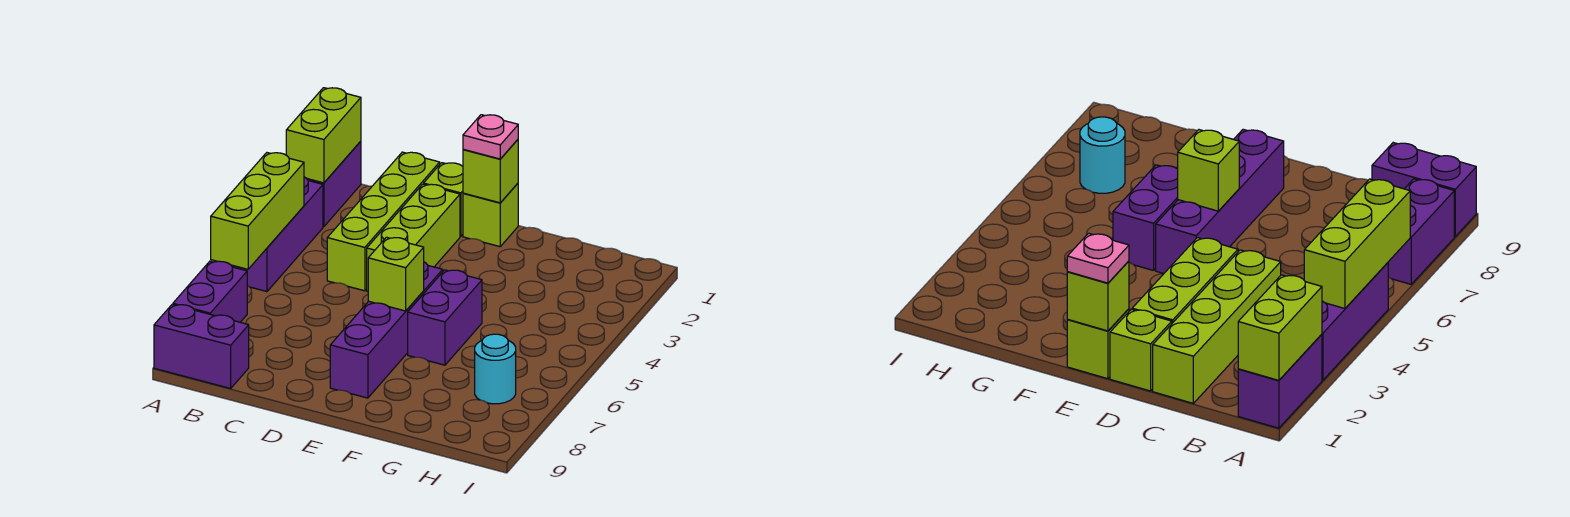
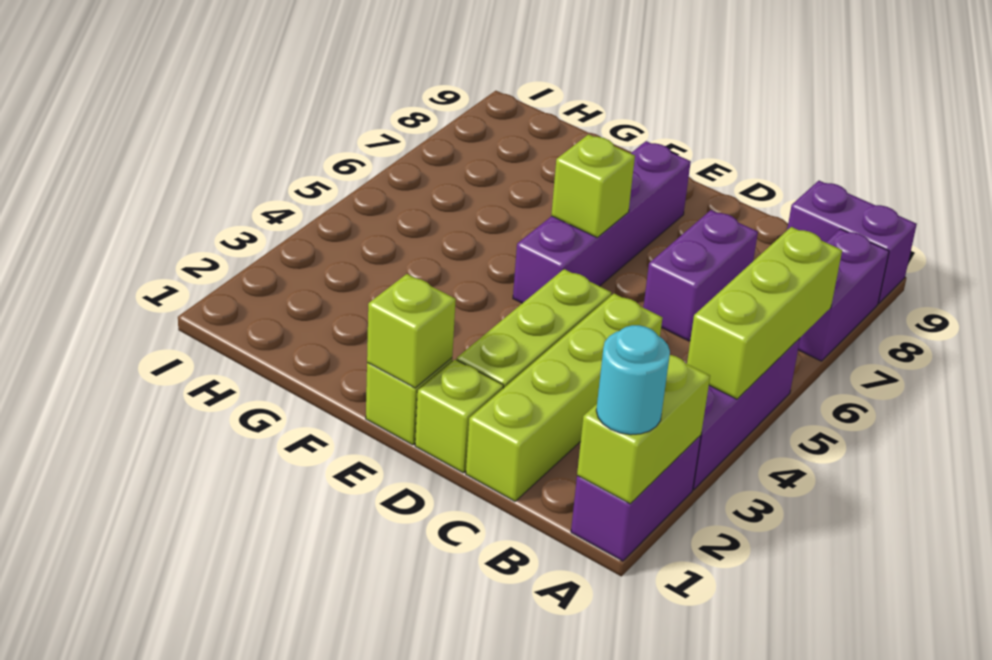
pink plate E1 level 3 -> none
purple brick F5:F6 level 1 -> purple brick C6:C7 level 1
cyan round brick H7 level 1 -> cyan round brick A1 level 3

